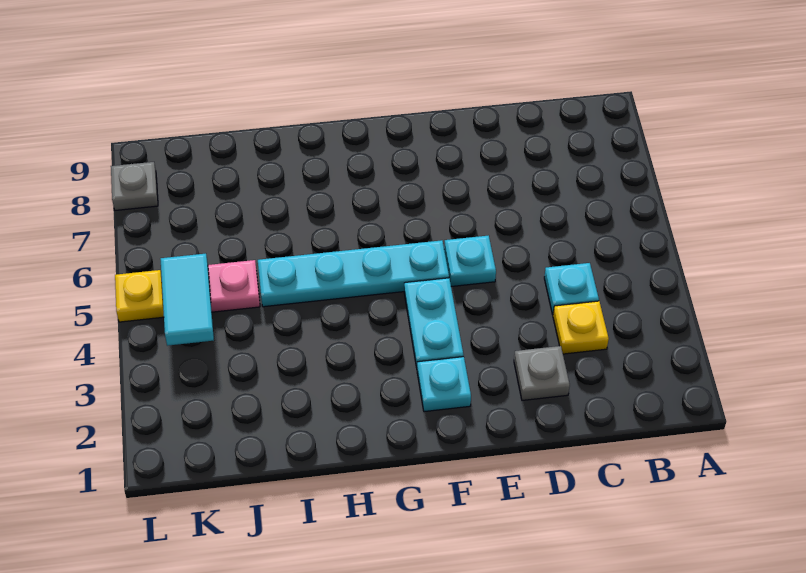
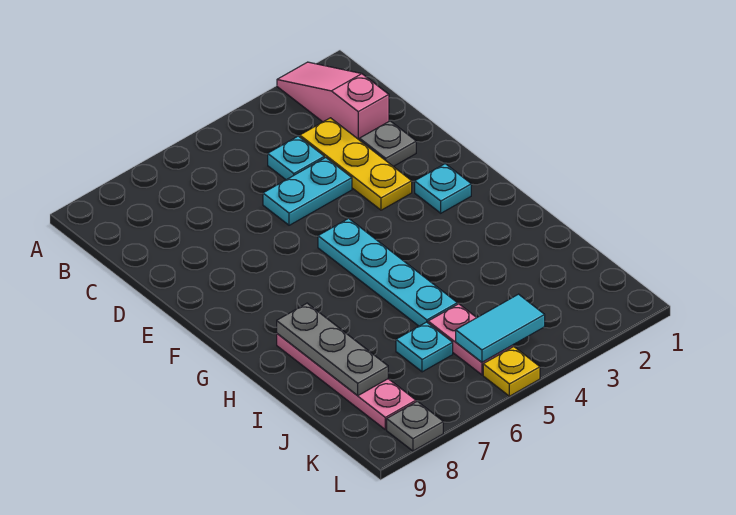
none -> pink slope A2:C2 level 1 top C
yellow plate C3 level 1 -> yellow plate C3:E3 level 1
cyan plate E5 level 1 -> cyan plate J6 level 1
cyan plate F3:F4 level 1 -> cyan plate D4:D5 level 1
none -> pink plate H8:K8 level 1
none -> grey plate H8:J8 level 2

